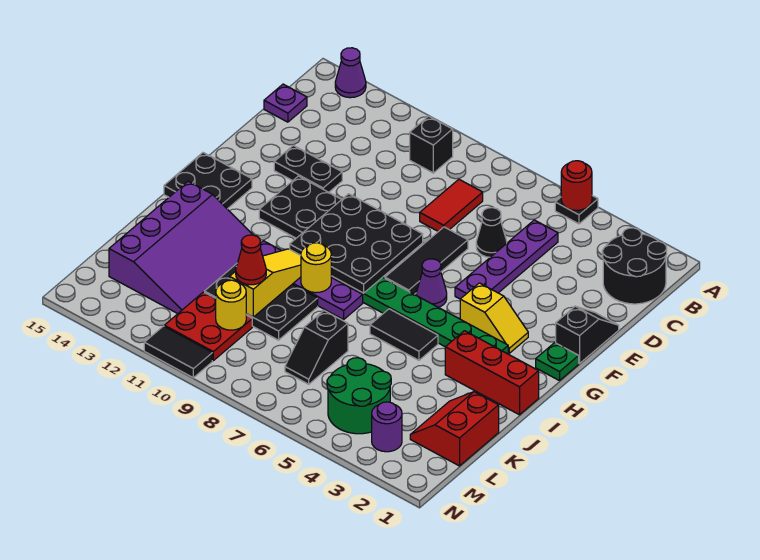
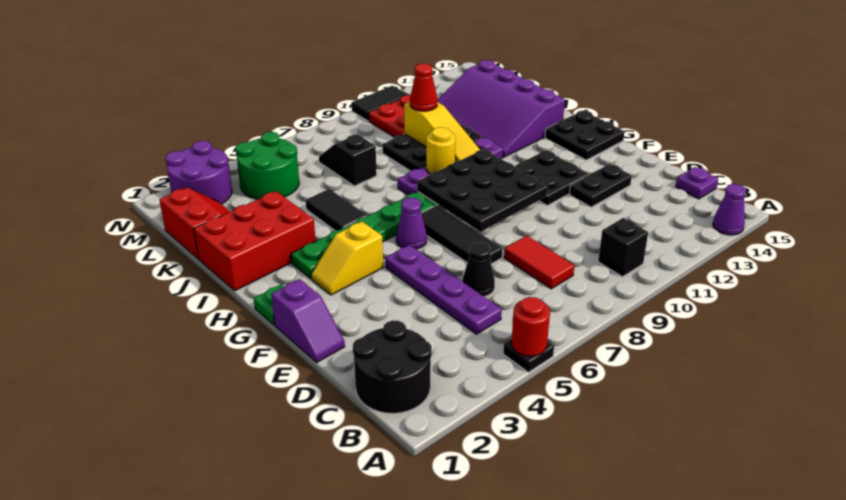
black slope E1:F1 level 1 top F -> purple slope E1:F1 level 1 top F
red brick I1:I3 level 1 -> red brick I1:J3 level 1
black tile I5:I6 level 1 -> black tile I5:J5 level 1
yellow round brick L10 level 2 -> none
purple round brick M3 level 1 -> purple round brick M2:N3 level 1

